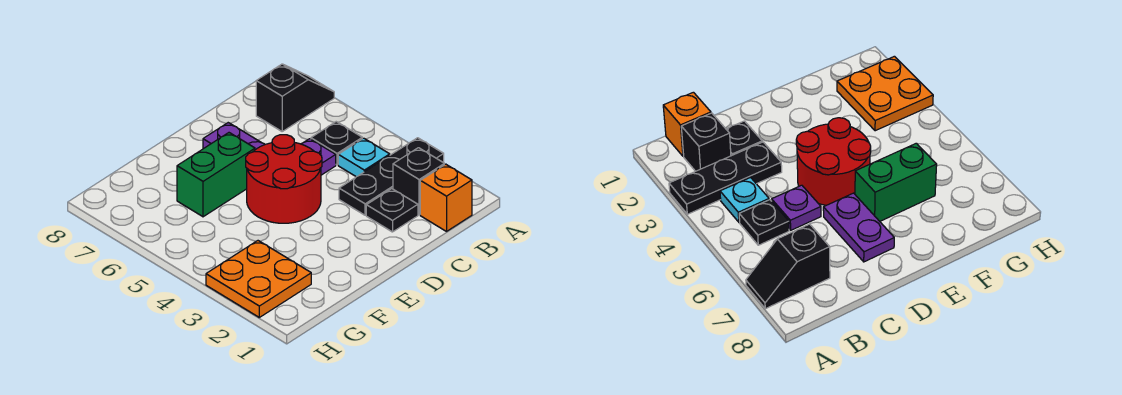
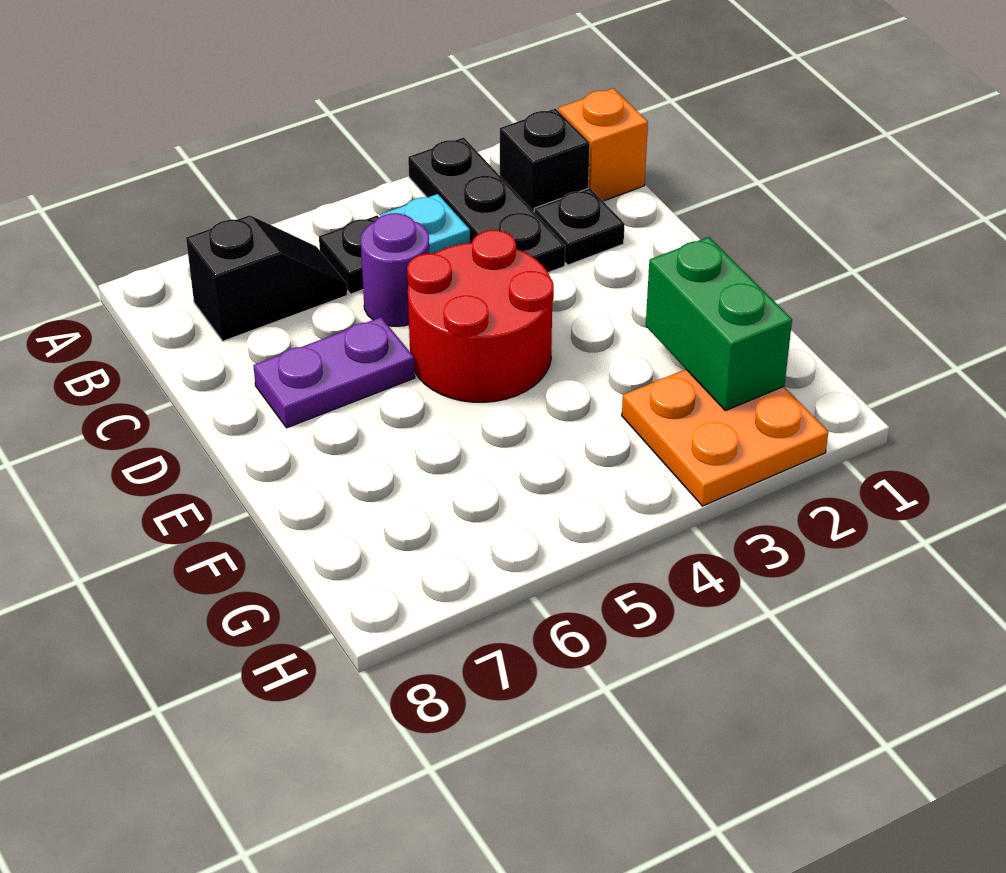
black slope A7:B7 level 1 top B -> black slope B6:B7 level 1 top 7
purple plate C5 level 1 -> purple round brick C5 level 1
green brick E6:F6 level 1 -> green brick F2:G2 level 2

